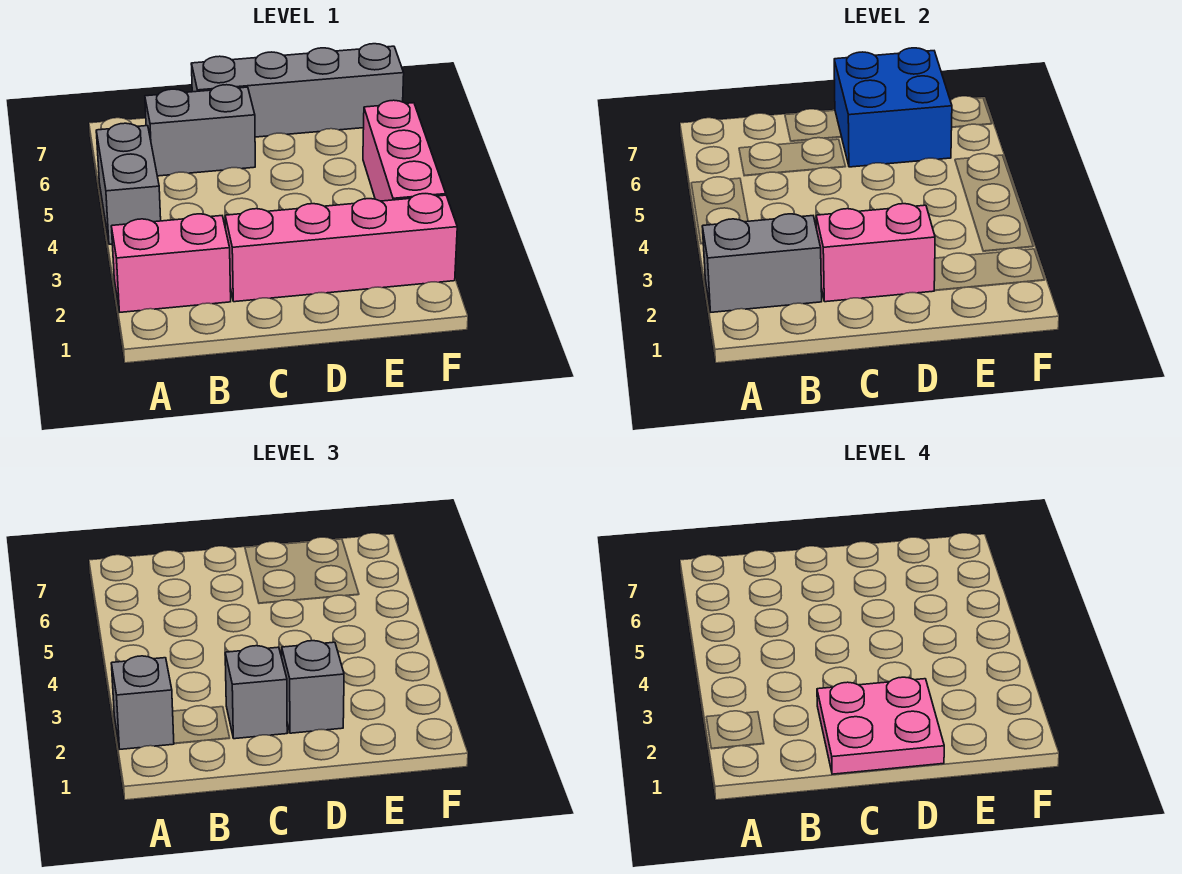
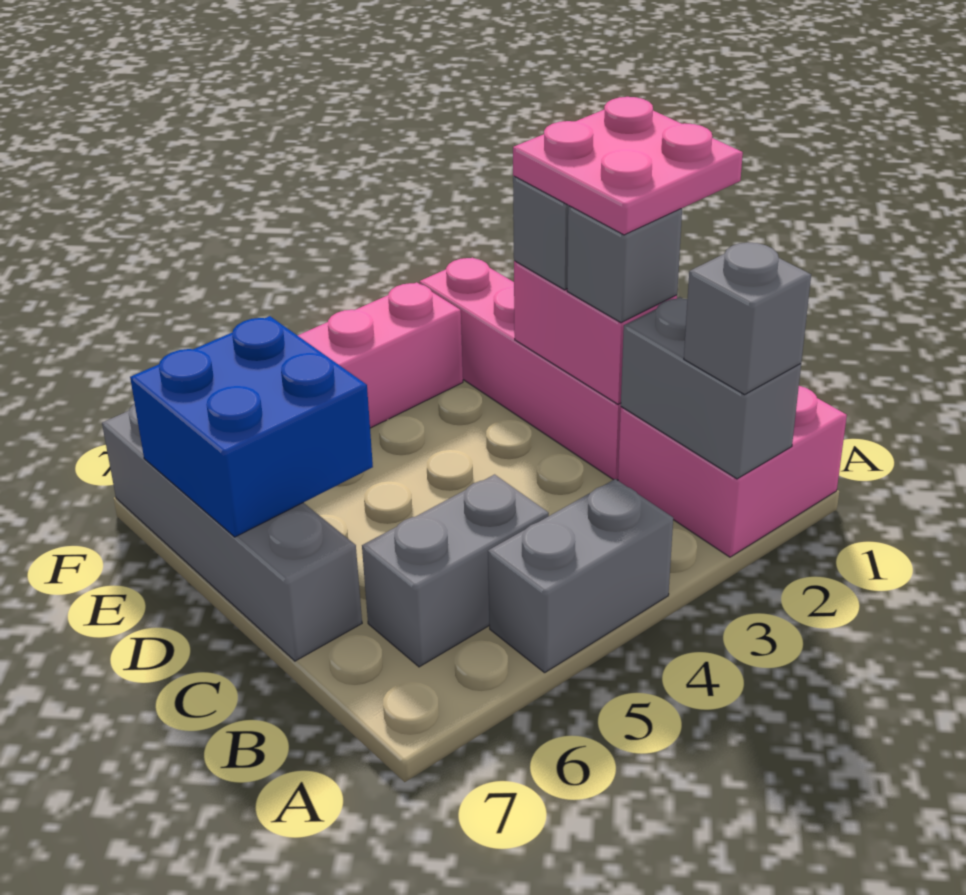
pink brick A2:B2 level 1 -> pink brick A1:B2 level 1
grey brick B6:C6 level 1 -> grey brick B5:B6 level 1

